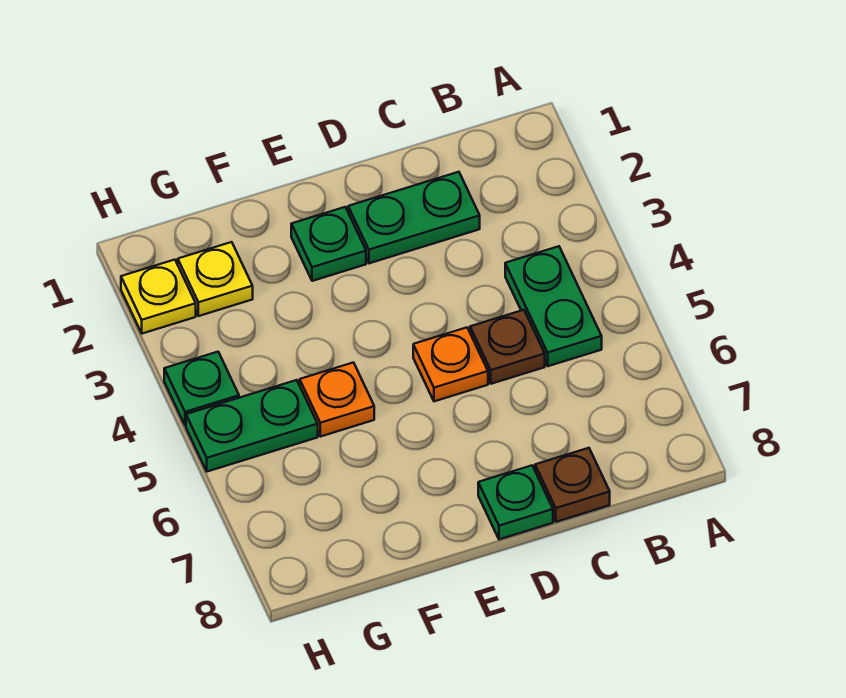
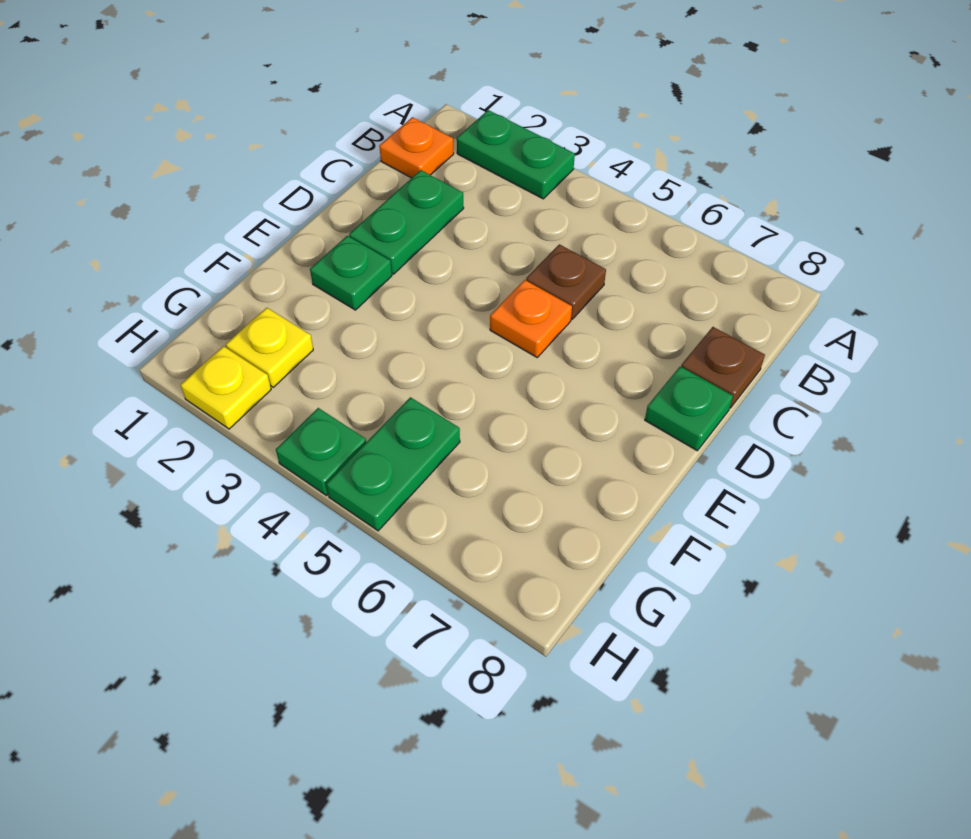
green plate B4:B5 level 1 -> green plate A2:A3 level 1
orange plate F5 level 1 -> orange plate B1 level 1

